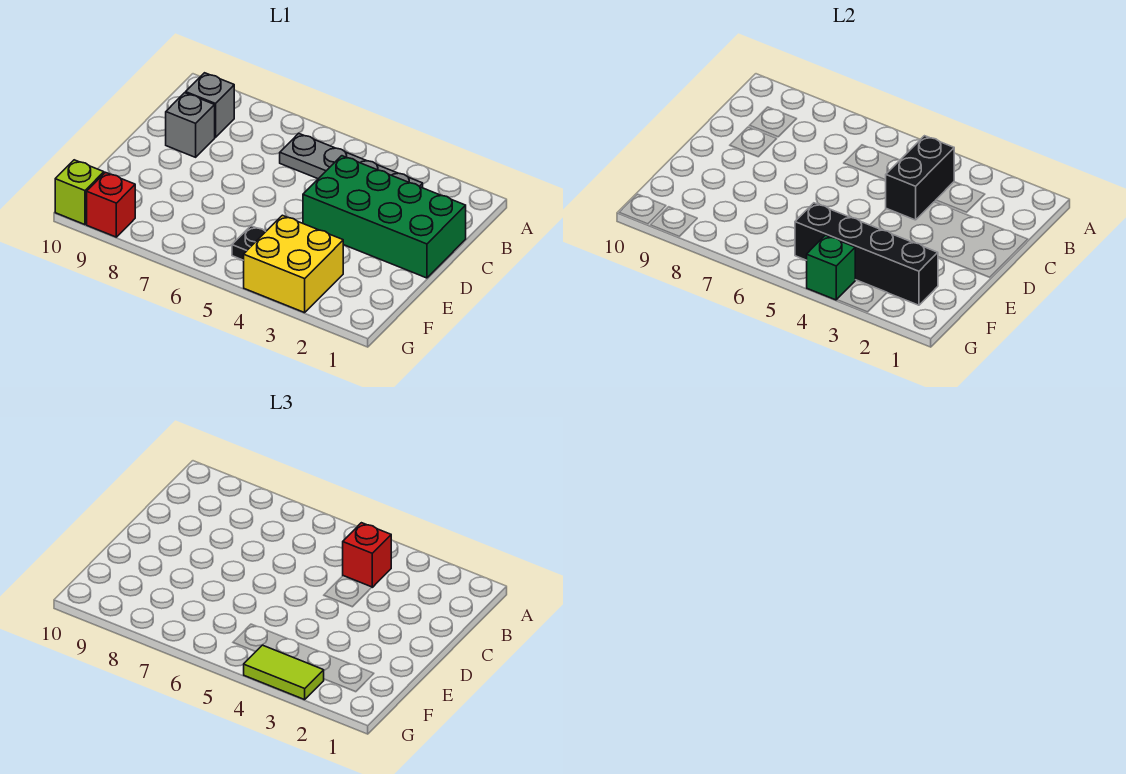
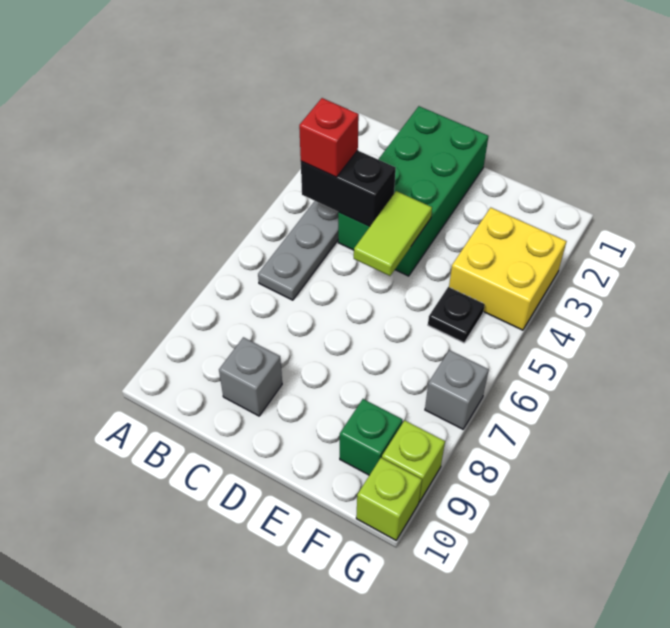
grey brick B9 level 1 -> grey brick G7 level 1
black brick F2:F5 level 2 -> none
lime tile G3:G4 level 3 -> lime tile D4:D5 level 2
green brick G4 level 2 -> green brick F9 level 1
red brick G9 level 1 -> lime brick G9 level 1

